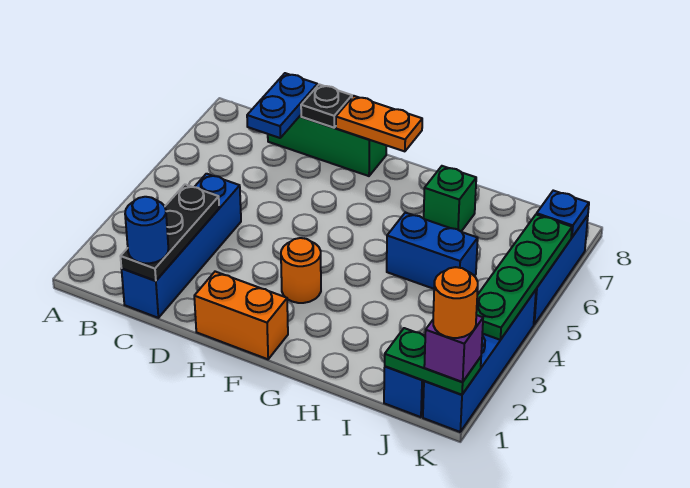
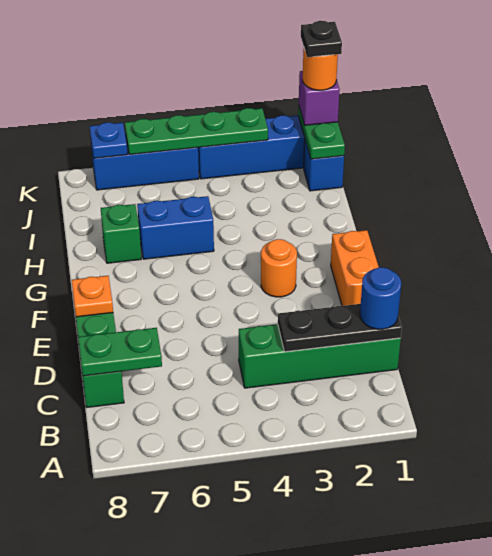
blue brick C1:C4 level 1 -> green brick C1:C4 level 1
blue plate C7:C8 level 2 -> green plate C7:C8 level 2
black plate D8 level 2 -> black plate K1 level 5
orange plate E8:F8 level 2 -> orange plate E8 level 2
blue brick H5:I5 level 1 -> blue brick H5:H6 level 1

